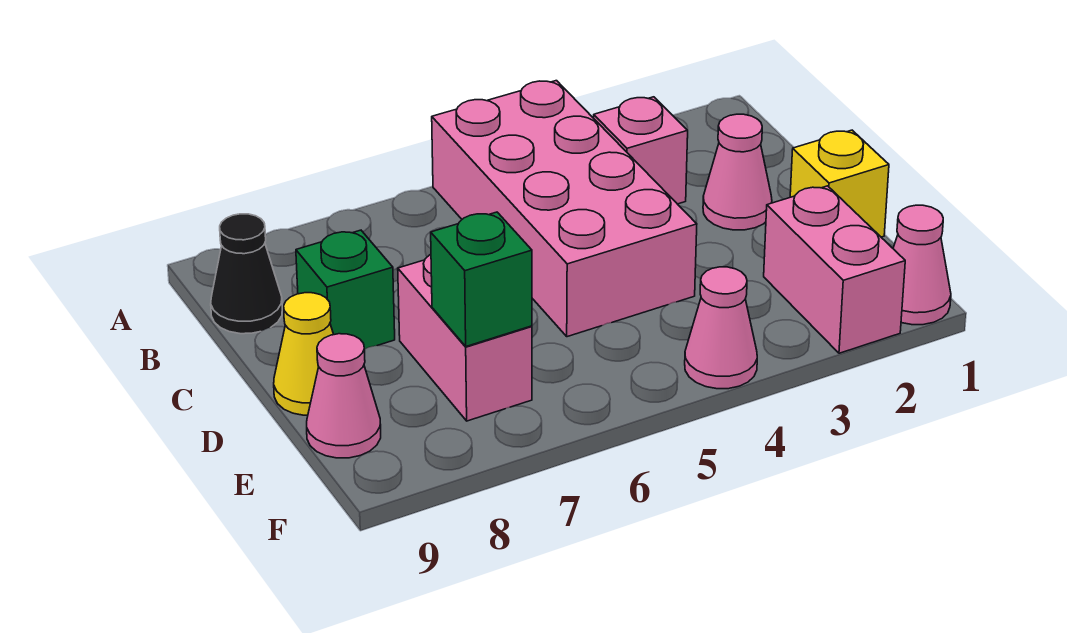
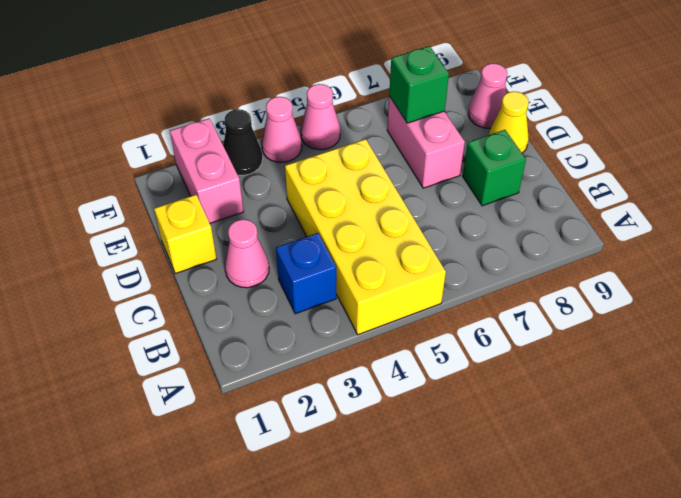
pink brick A4:D5 level 1 -> yellow brick A4:D5 level 1
pink brick B3 level 1 -> blue brick B3 level 1
black cone B9 level 1 -> black cone F3 level 1
pink cone F1 level 1 -> pink cone F5 level 1

